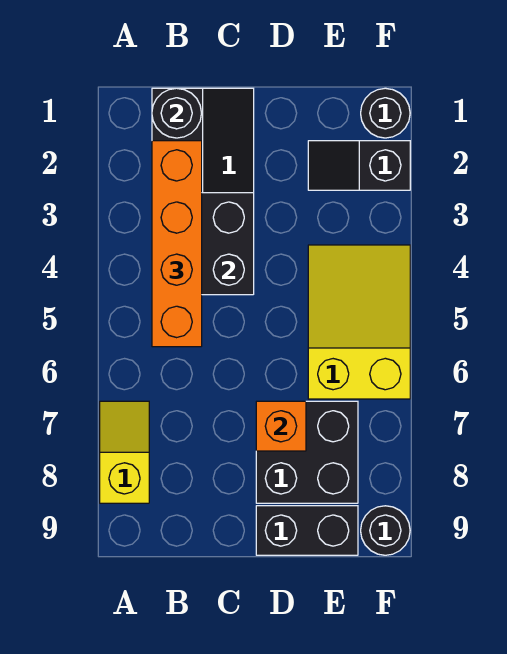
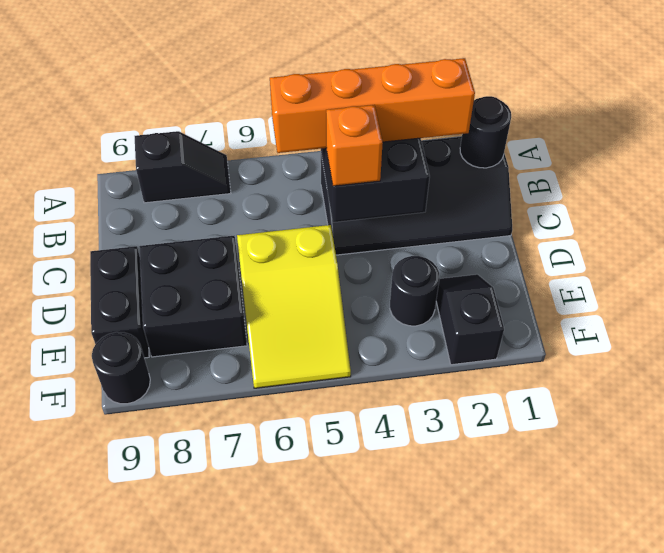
yellow slope A7:A8 level 1 top 8 -> black slope A7:A8 level 1 top 8
orange brick D7 level 2 -> orange brick C4 level 3
yellow slope E4:F6 level 1 top 6 -> yellow slope D5:F6 level 1 top D
black round brick F1 level 1 -> black round brick E3 level 1

